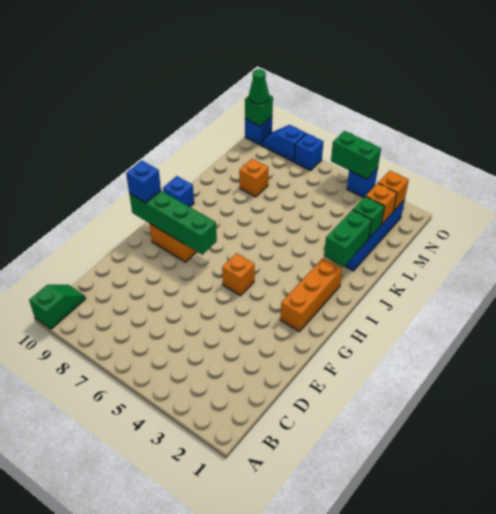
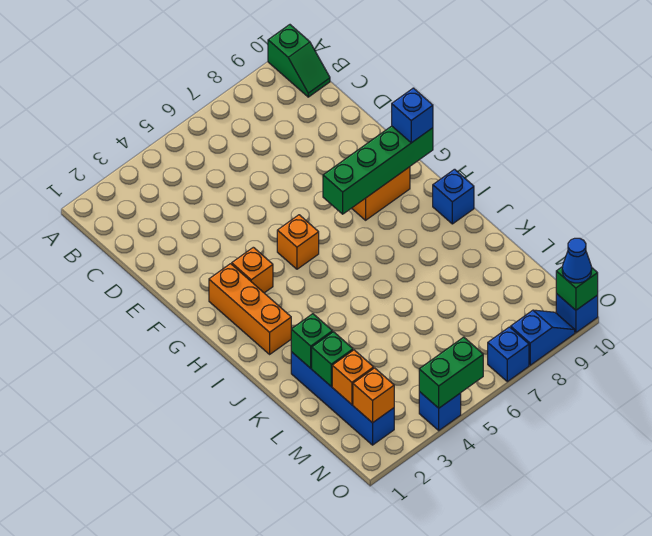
green brick J2:K2 level 2 -> green brick K2 level 2
orange brick L8 level 1 -> orange brick G3 level 1
green cone O10 level 3 -> blue cone O10 level 3

